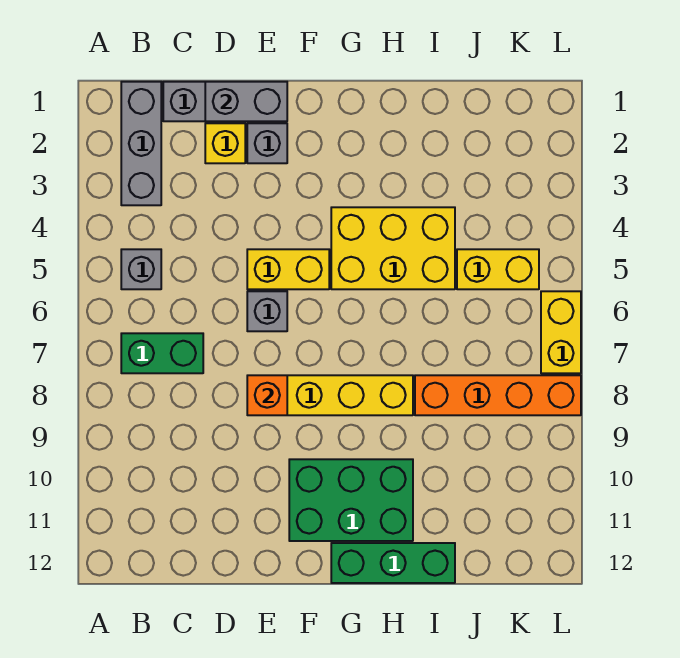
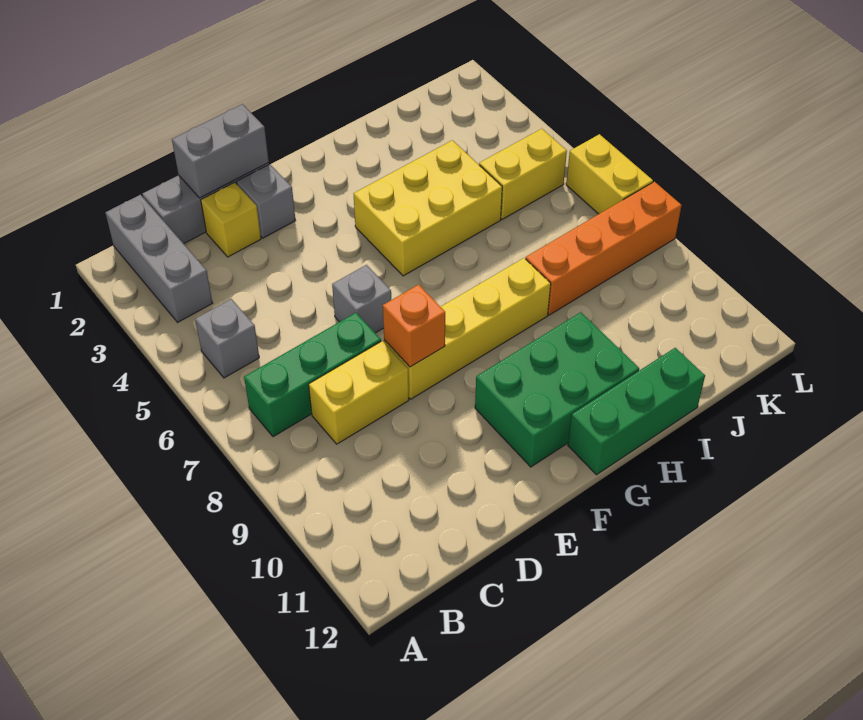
green brick B7:C7 level 1 -> green brick B7:D7 level 1
yellow brick E5:F5 level 1 -> yellow brick C8:D8 level 1

